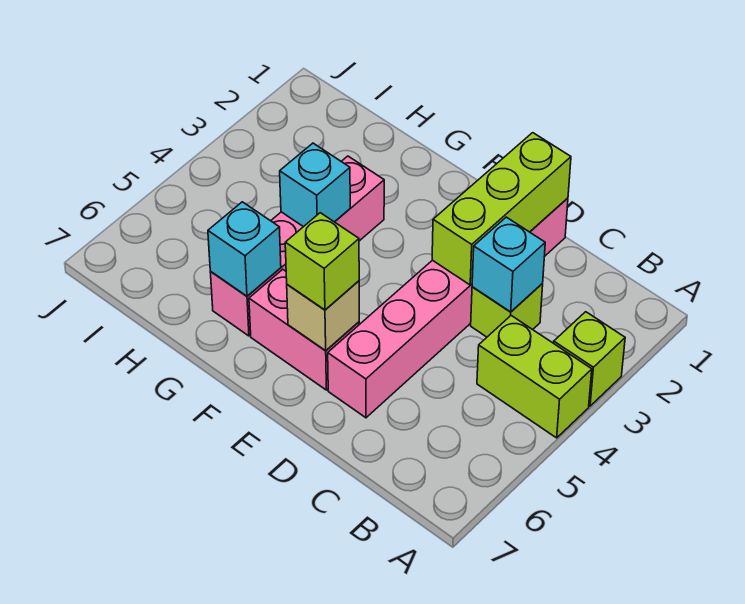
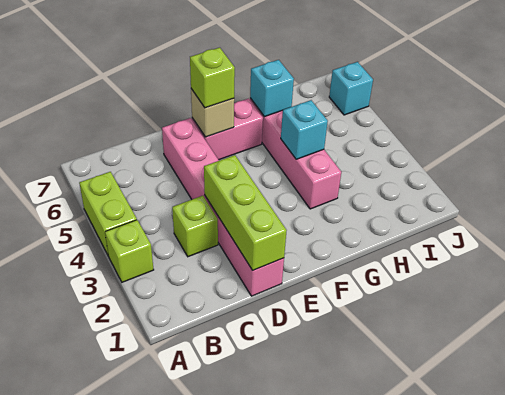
lime brick A4:B4 level 1 -> lime brick A4:A5 level 1
cyan brick C3 level 2 -> cyan brick J6 level 1

